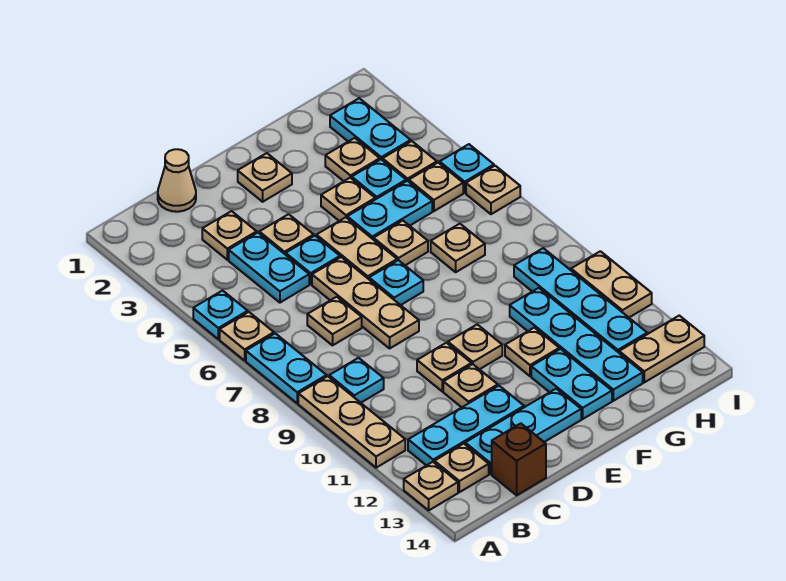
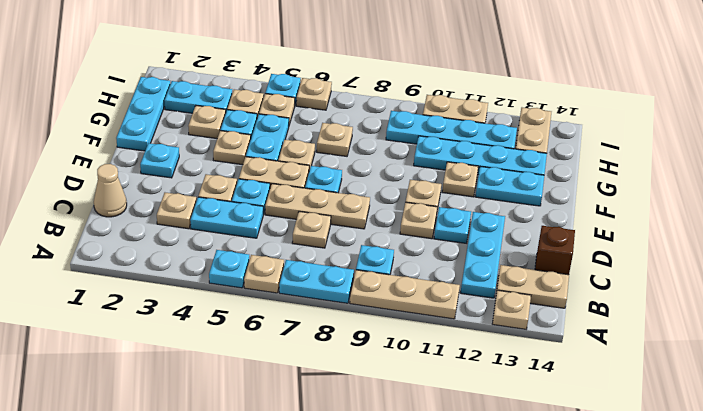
tan plate B13 level 1 -> tan plate B13:B14 level 1
cyan plate C13:E13 level 1 -> cyan plate F1:H1 level 1
tan plate D11 level 1 -> cyan plate D11 level 1
tan plate E2 level 1 -> cyan plate E2 level 1

